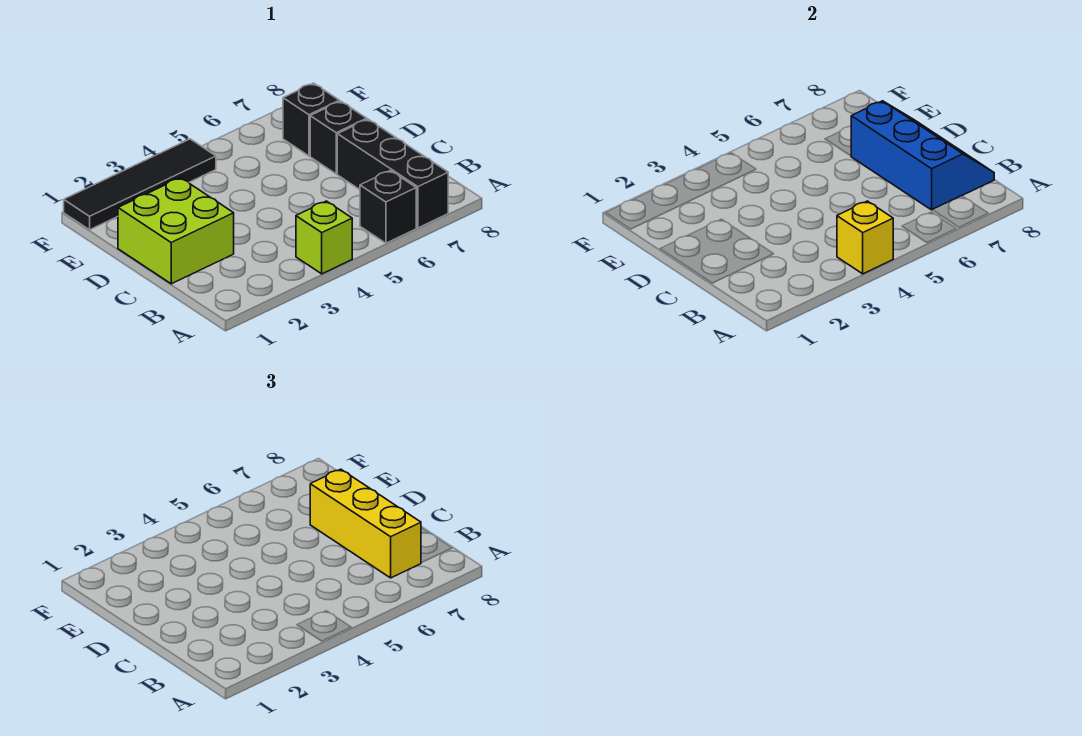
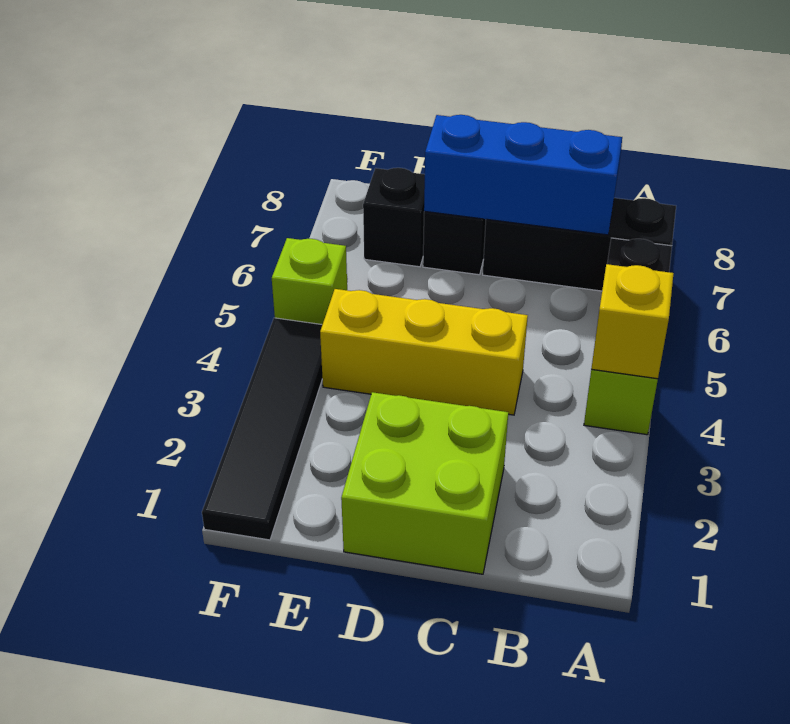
yellow brick B7:D7 level 3 -> yellow brick C4:E4 level 1
none -> lime brick F5 level 1

